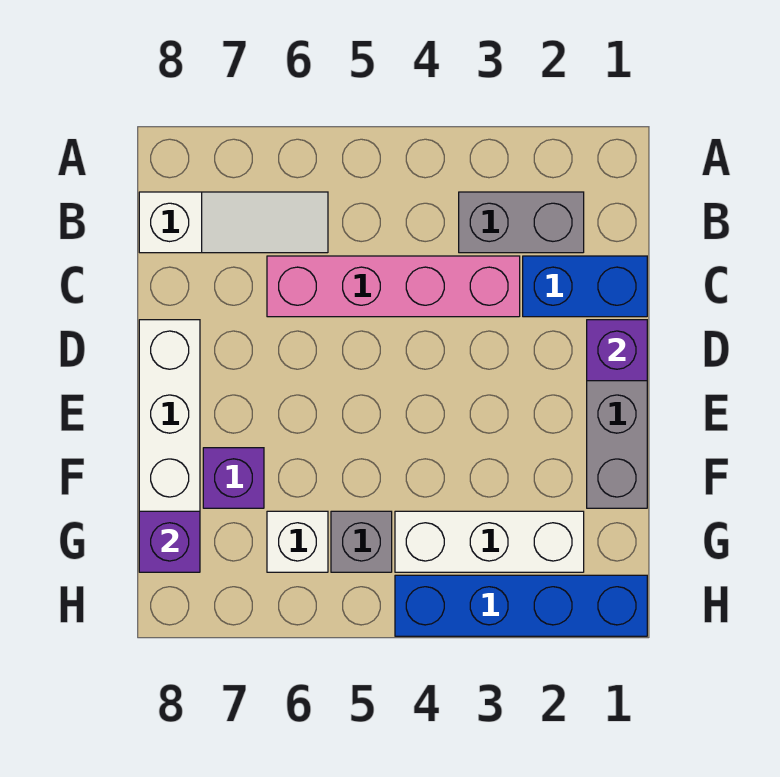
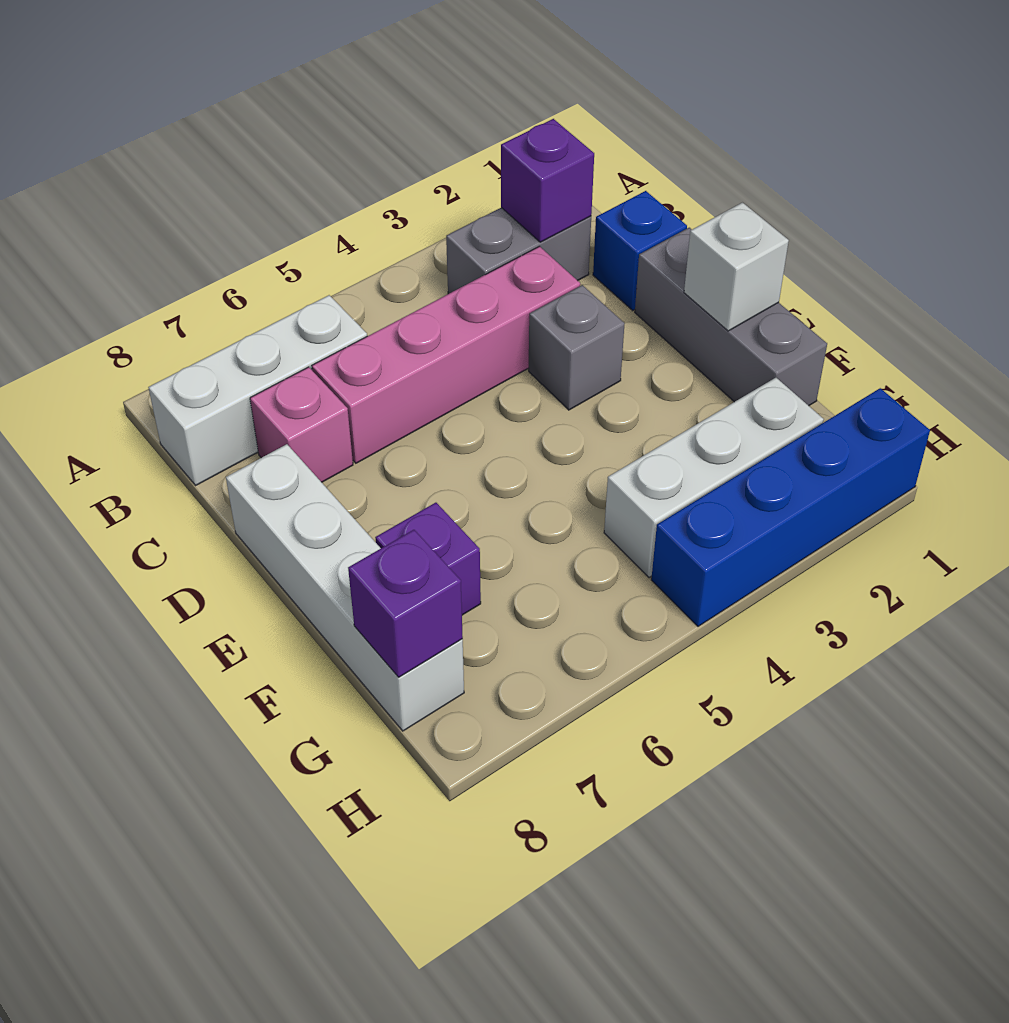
white slope B6:B8 level 1 top 8 -> white brick B6:B8 level 1
blue brick C1:C2 level 1 -> blue brick C1 level 1
none -> pink brick C7 level 1
purple brick D1 level 2 -> purple brick B2 level 2
grey brick G5 level 1 -> grey brick D3 level 1
white brick G6 level 1 -> white brick E1 level 2

